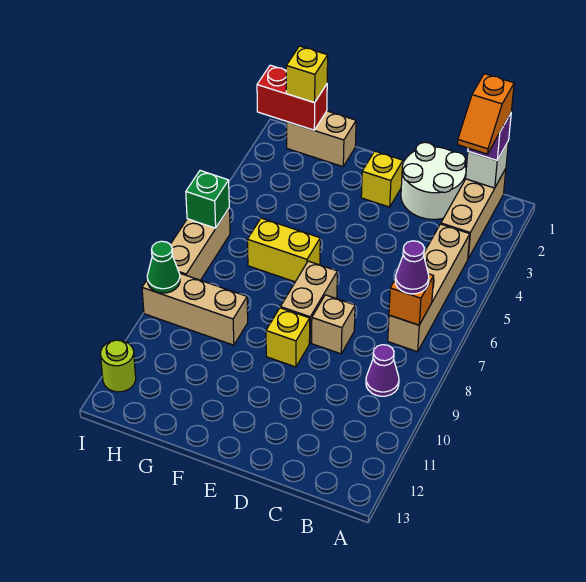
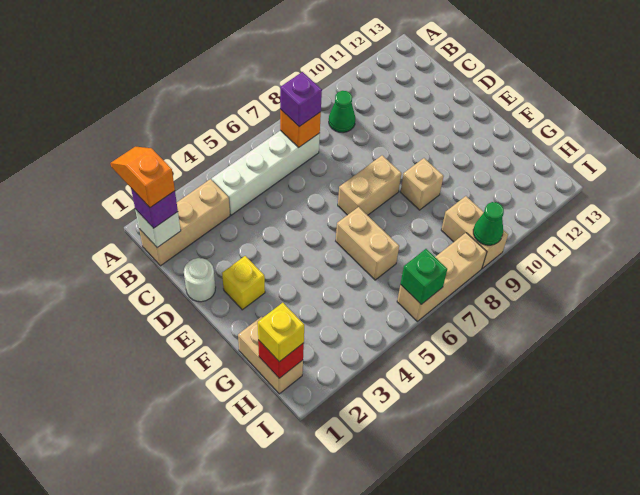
orange slope B1:B2 level 4 top 1 -> orange slope A1:B1 level 4 top B
tan brick B4:B7 level 1 -> white brick B4:B7 level 1
purple cone B7 level 3 -> purple brick B7 level 3
purple cone B9 level 1 -> green cone B9 level 1
white round brick C1:D2 level 1 -> white round brick D1 level 1
tan brick D8 level 1 -> tan brick F9 level 1
yellow brick E9 level 1 -> none
yellow brick F6:G6 level 1 -> tan brick F6:G6 level 1
tan brick G9:I9 level 1 -> tan brick H9:I9 level 1
red brick H1:I1 level 2 -> red brick H1 level 2
lime round brick I12 level 1 -> none

